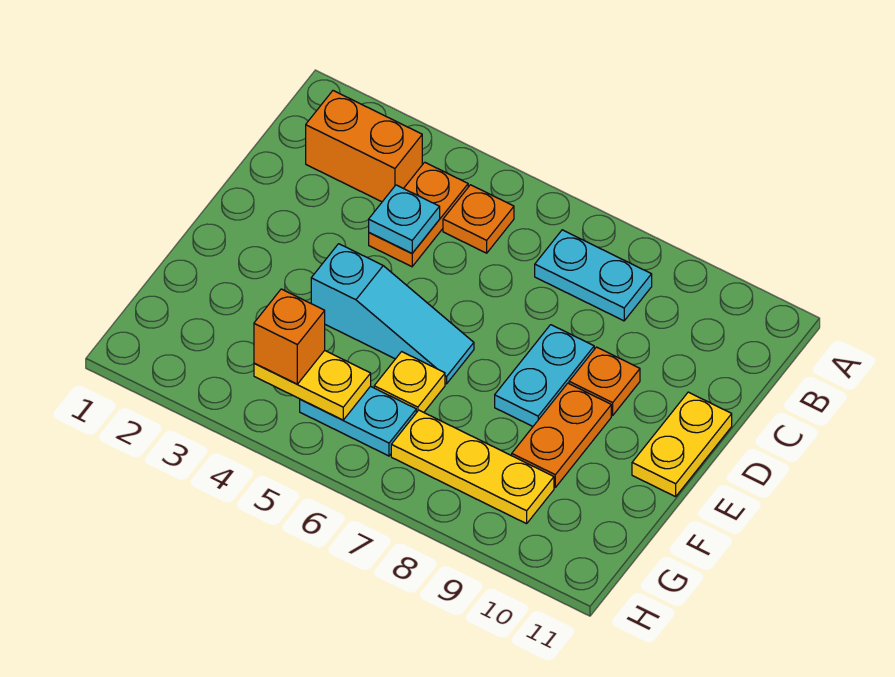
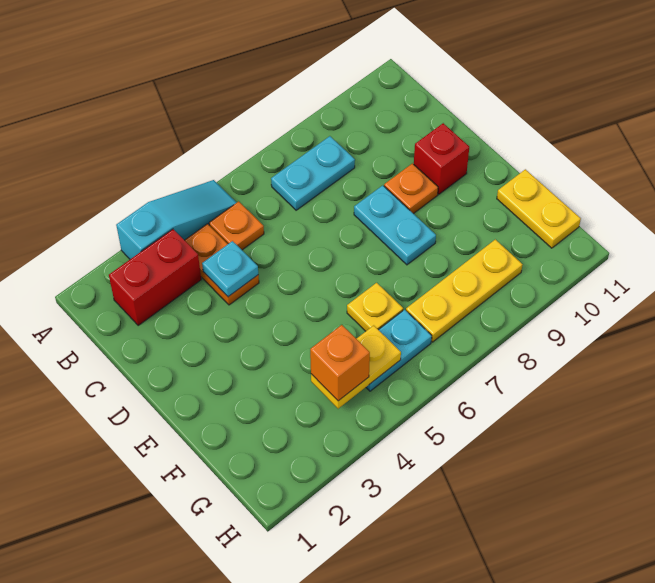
orange brick B2:B3 level 1 -> red brick B2:B3 level 1
none -> red brick D10 level 1
yellow plate D11:E11 level 1 -> yellow plate F11:G11 level 1
cyan slope E4:E6 level 1 top 4 -> cyan slope A3:A5 level 1 top 3
orange plate E9:F9 level 1 -> none

